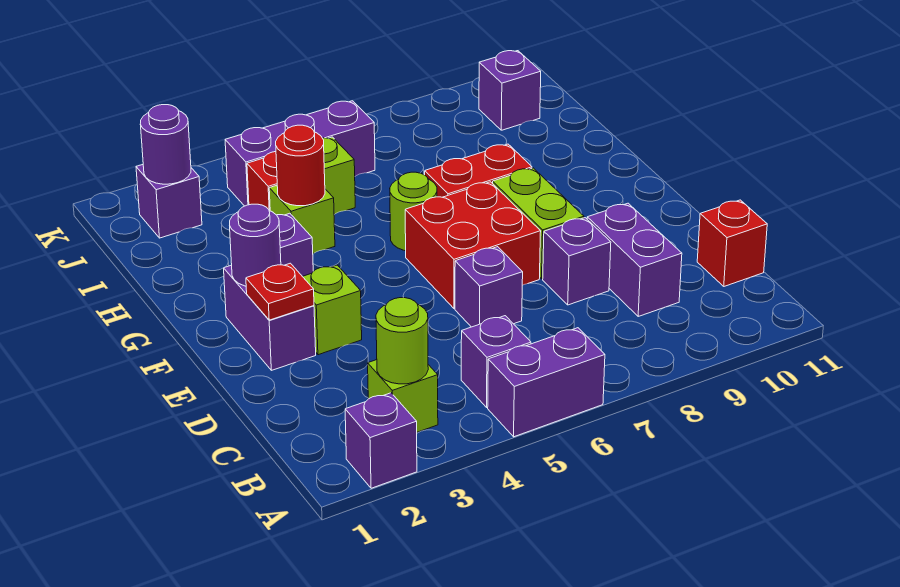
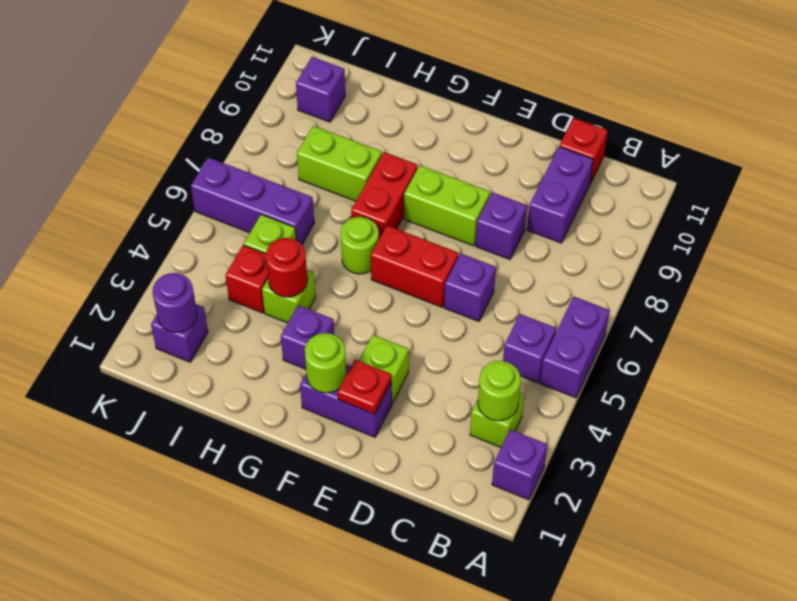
purple brick C9:D9 level 1 -> purple brick C9:C10 level 1
red brick E6:F7 level 1 -> red brick E6:F6 level 1
purple round brick F2 level 2 -> lime round brick F2 level 2
none -> lime brick H8:I8 level 1
purple brick J4:J6 level 1 -> purple brick I6:K6 level 1

